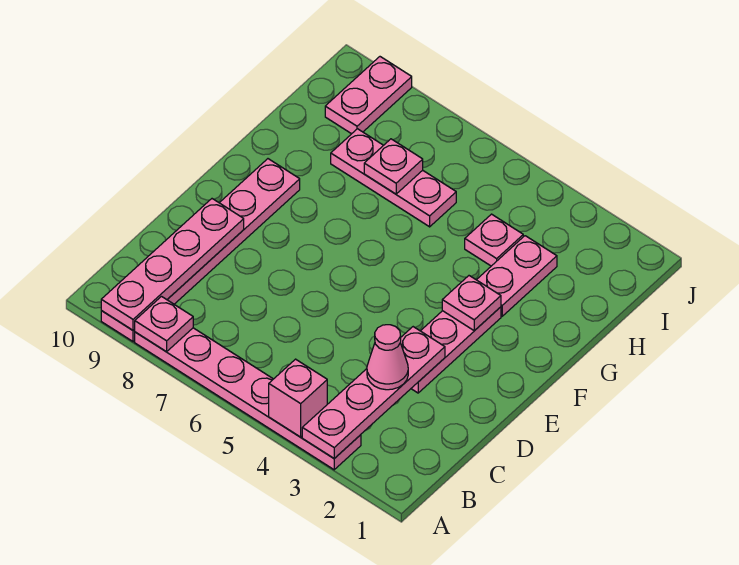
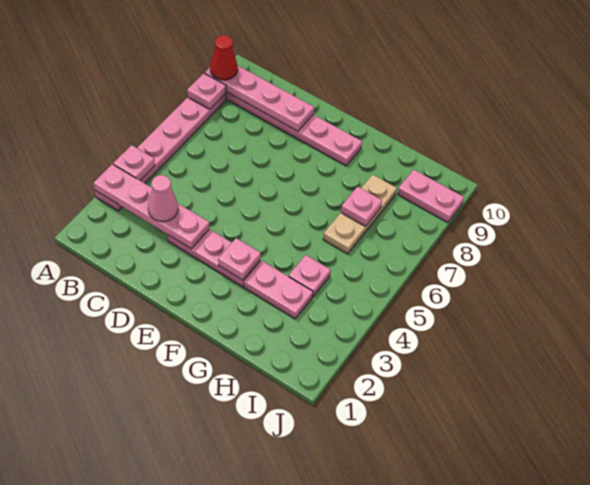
pink brick A4 level 2 -> pink plate A4 level 2
none -> red cone A9 level 3
pink plate H6:H8 level 1 -> tan plate H6:H8 level 1

